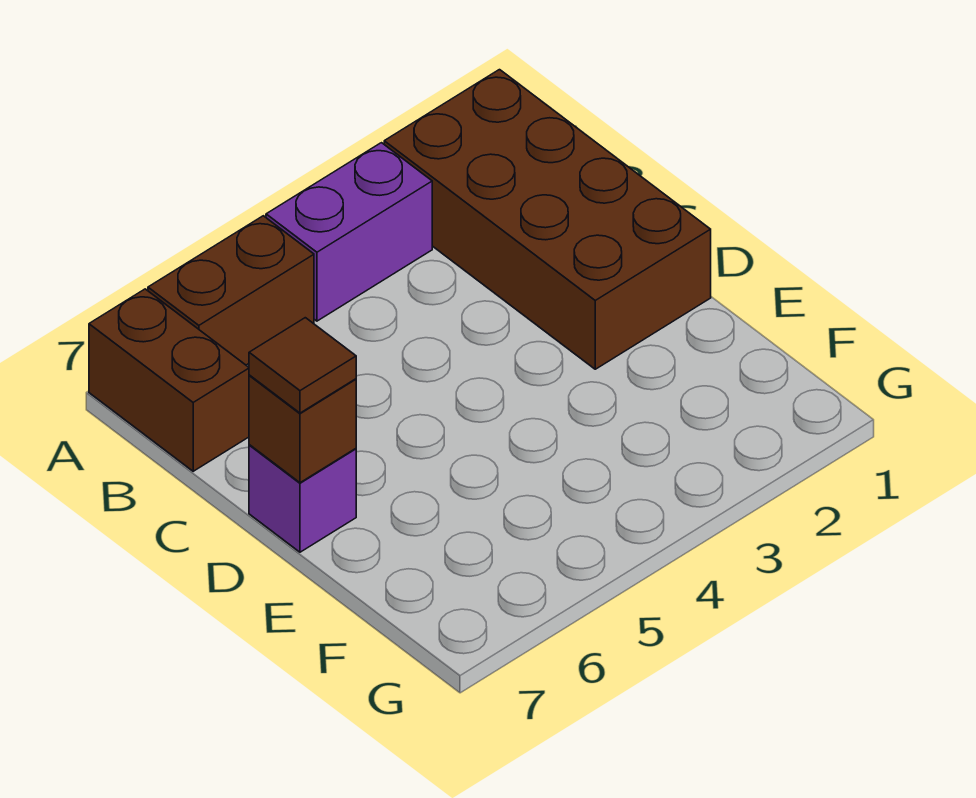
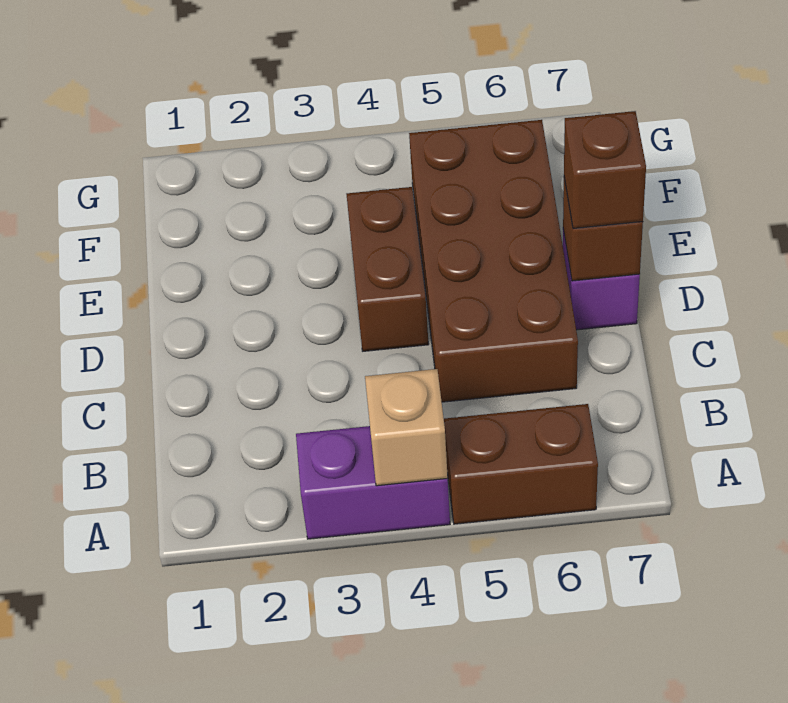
brown brick A1:D2 level 1 -> brown brick C5:F6 level 1
none -> tan brick A4 level 2
brown brick A7:B7 level 1 -> brown brick D4:E4 level 1
brown tile D7 level 3 -> brown brick D7 level 3

